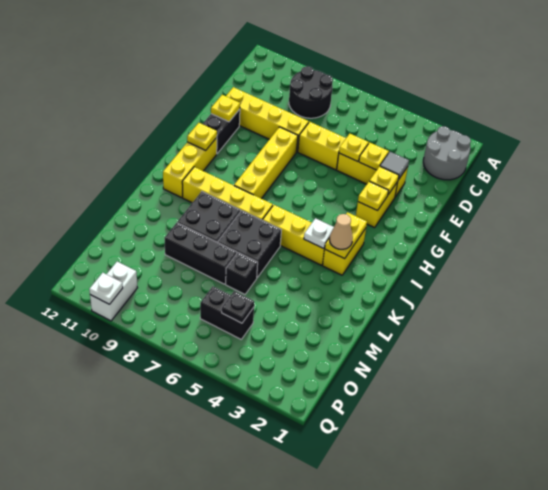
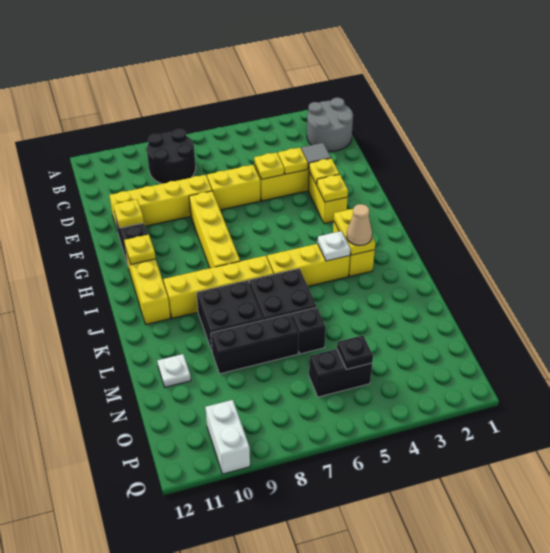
white plate Q10 level 2 -> white plate M11 level 1

